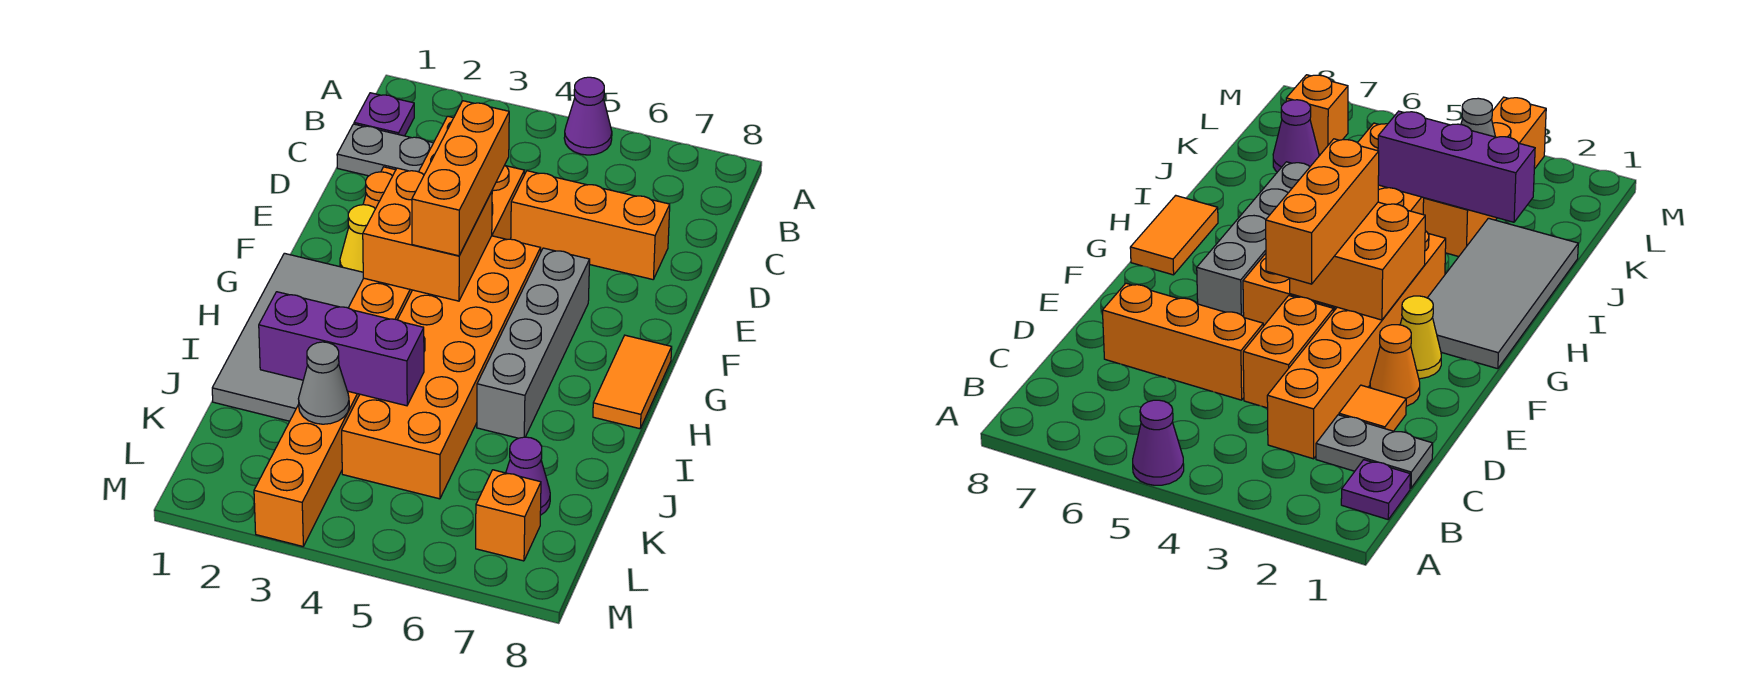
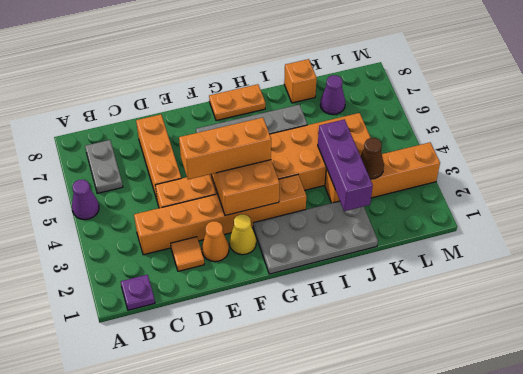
grey plate C1:C2 level 1 -> grey plate B6:B7 level 1
grey tile G1:J2 level 1 -> grey plate G1:J2 level 1
orange tile G8:H8 level 1 -> orange plate G8:H8 level 1
grey cone K3 level 2 -> brown cone K3 level 2
orange brick L7 level 1 -> orange brick J8 level 1

